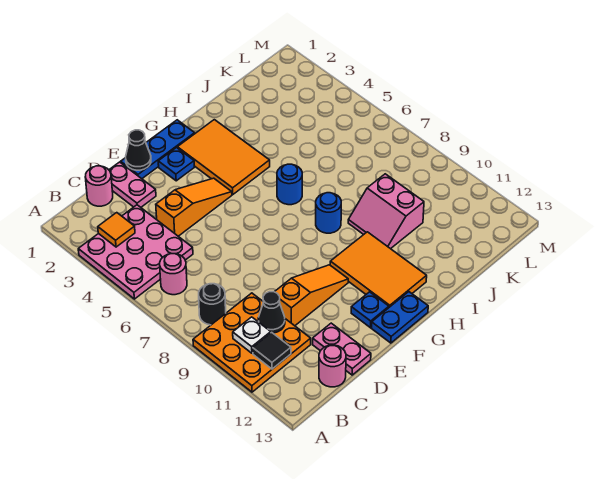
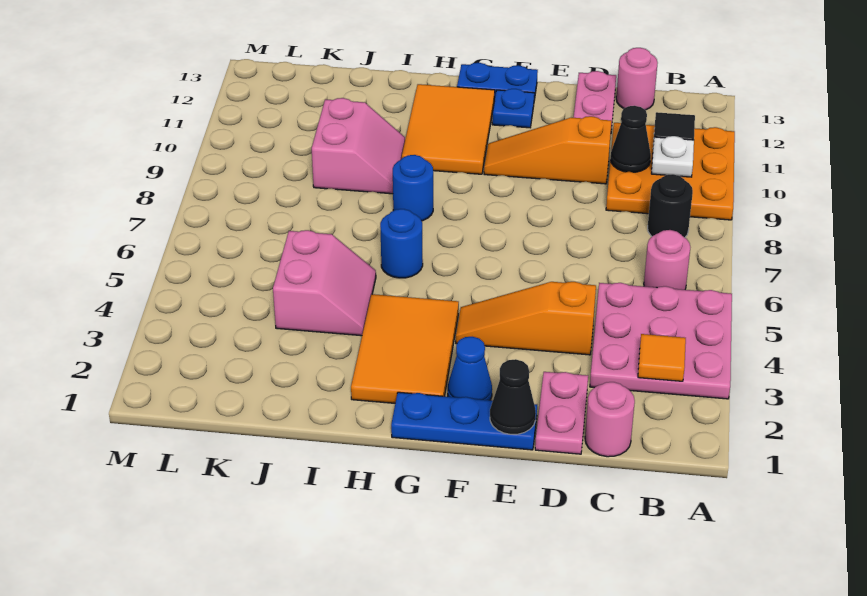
blue plate F2 level 1 -> blue cone F2 level 1
none -> pink slope I4:J5 level 1 top J

